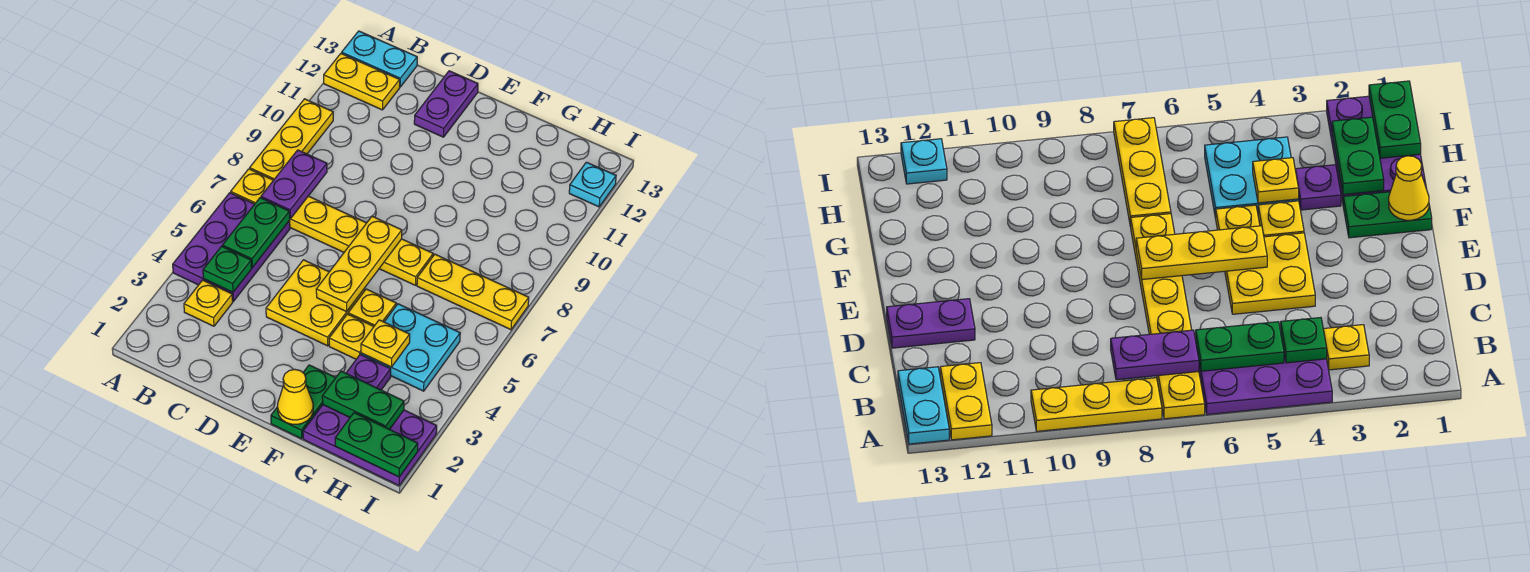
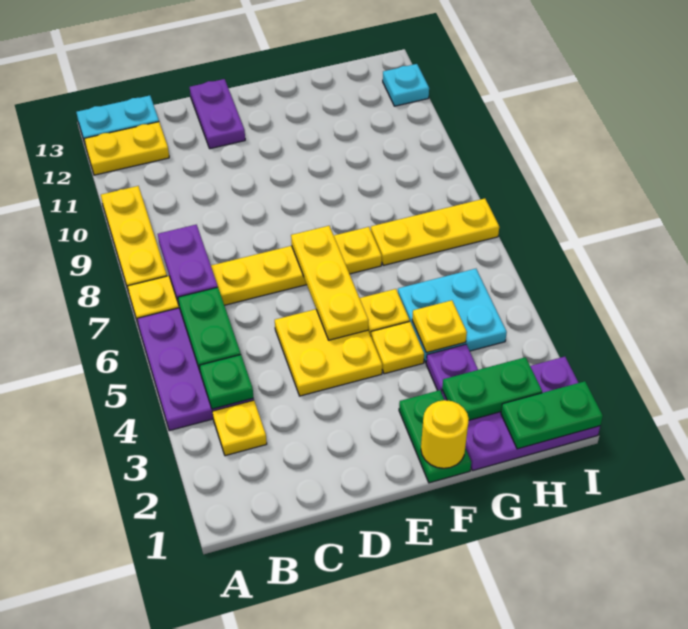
yellow cone F1 level 2 -> yellow round brick F1 level 2

